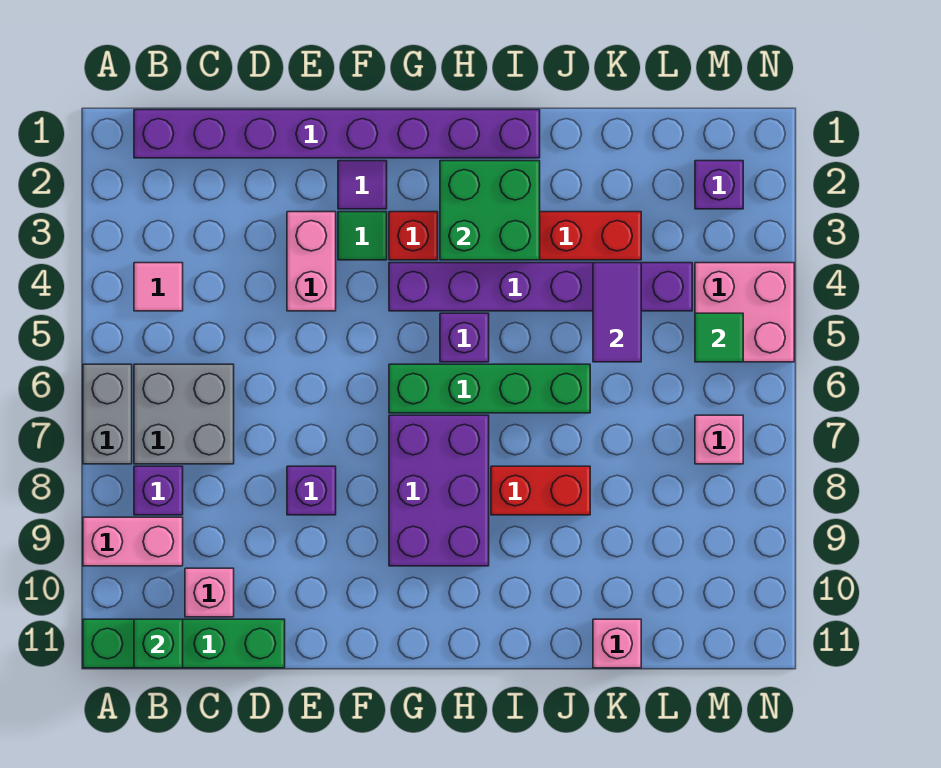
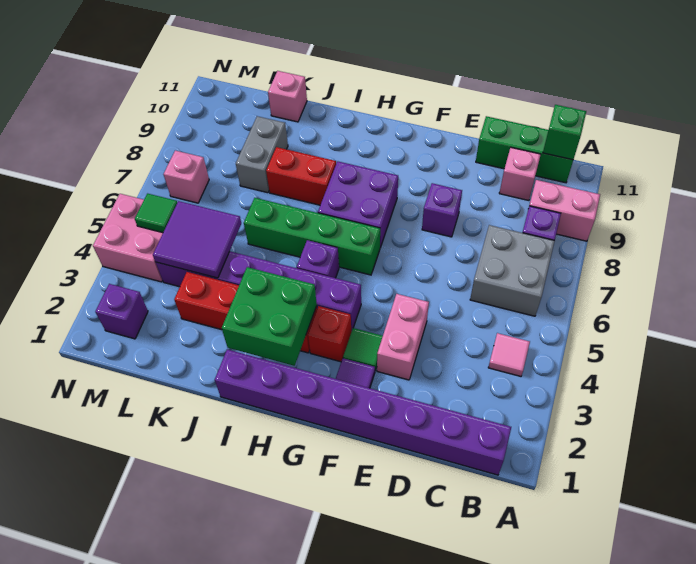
grey brick A6:A7 level 1 -> grey brick K8:K9 level 1
green brick A11:D11 level 1 -> green brick B11:D11 level 1
purple brick G7:H9 level 1 -> purple brick G7:H8 level 1
purple tile K4:K5 level 2 -> purple tile K4:L5 level 2

